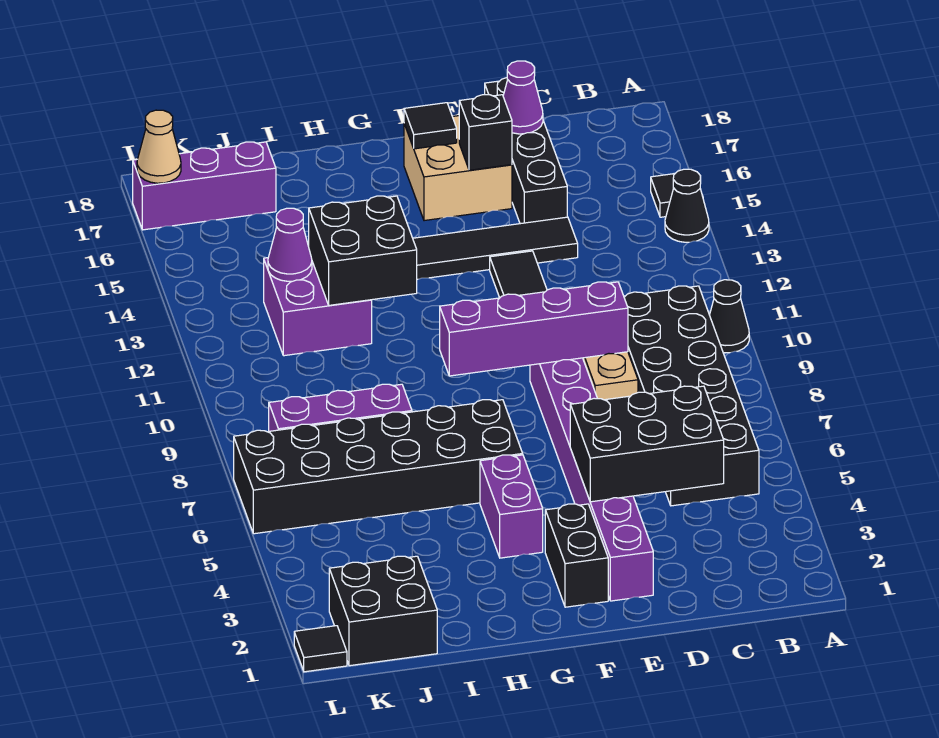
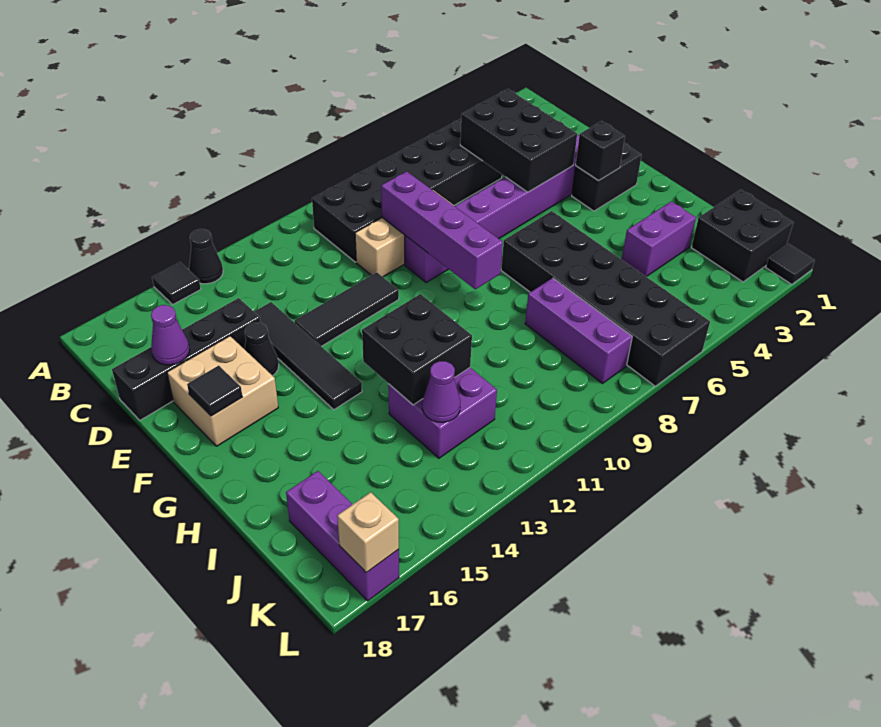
black cone A10 level 1 -> black cone E15 level 1
black brick E16 level 2 -> black brick F3 level 2
purple brick G4:G5 level 1 -> purple brick I3:I4 level 1
tan cone L17 level 2 -> tan brick L17 level 2

